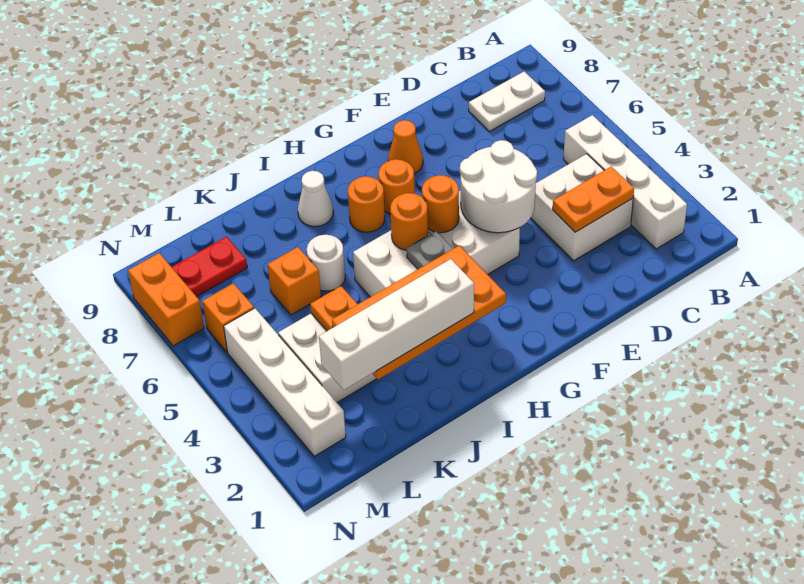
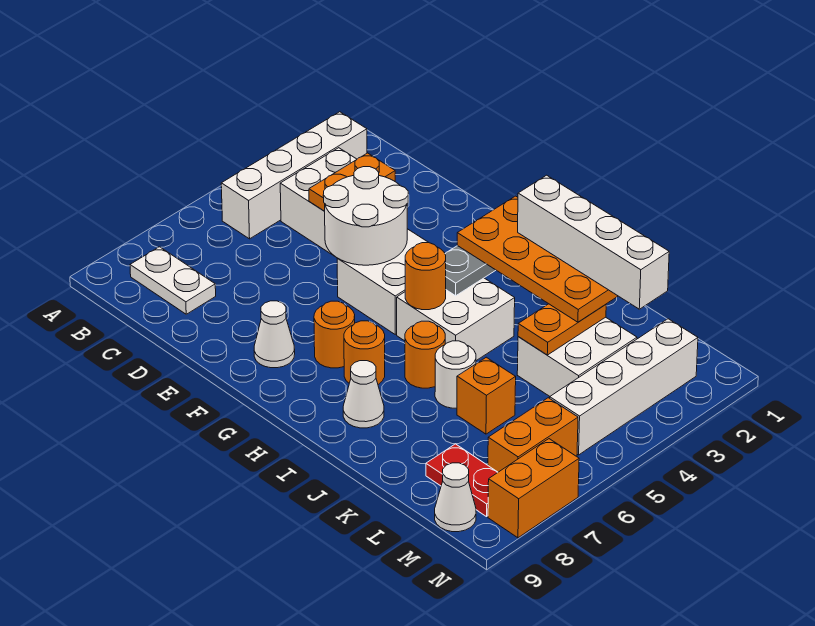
orange plate C3:D3 level 2 -> orange plate D3:D4 level 2
orange cone F8 level 1 -> white cone F8 level 1
orange round brick G5 level 2 -> orange round brick I6 level 1
orange brick M6 level 1 -> orange brick M6:M7 level 1
none -> white cone M9 level 1

